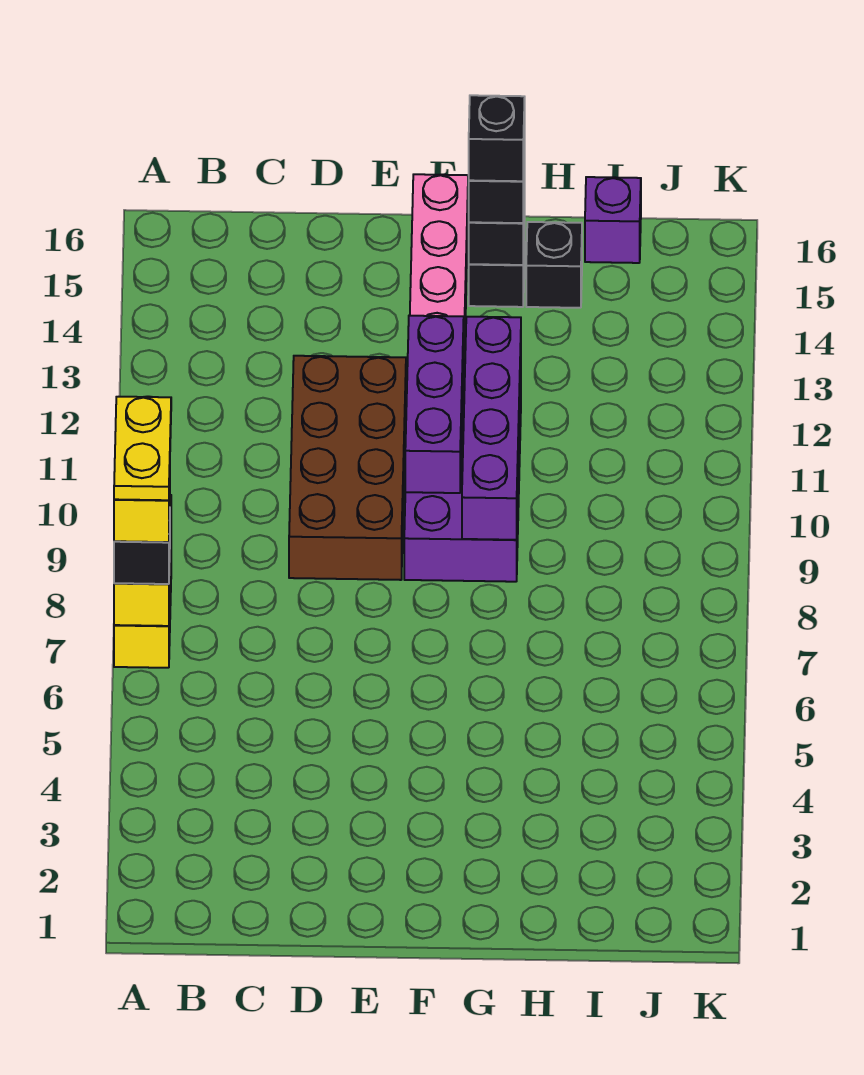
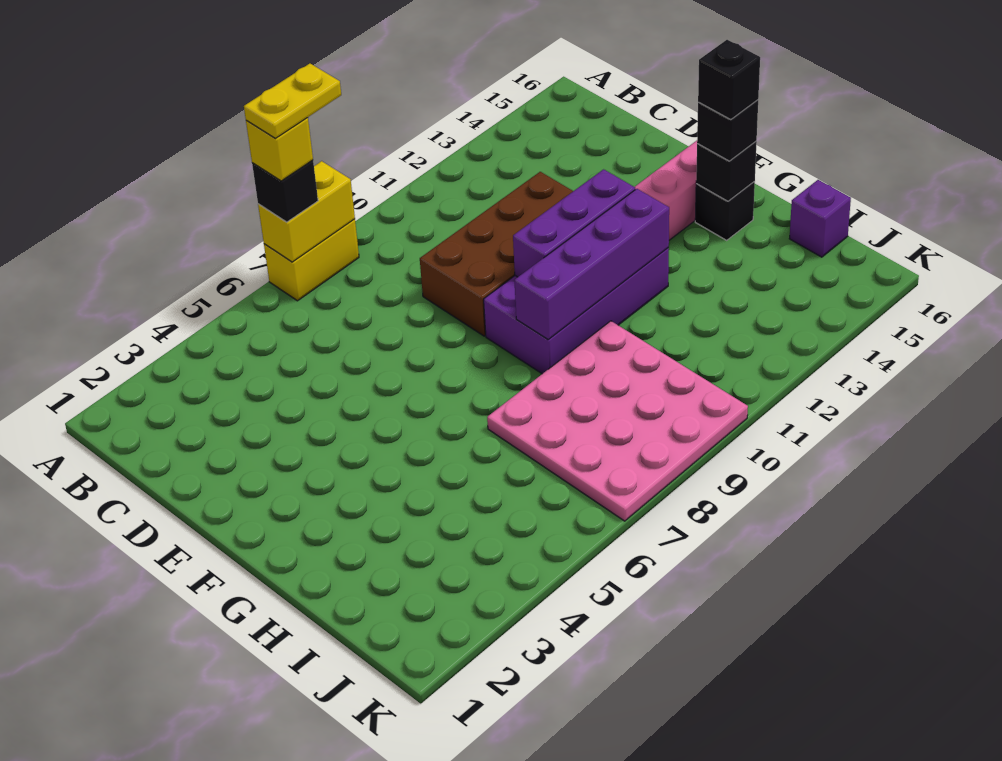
none -> pink plate H7:K10 level 1
black brick H15 level 1 -> none

